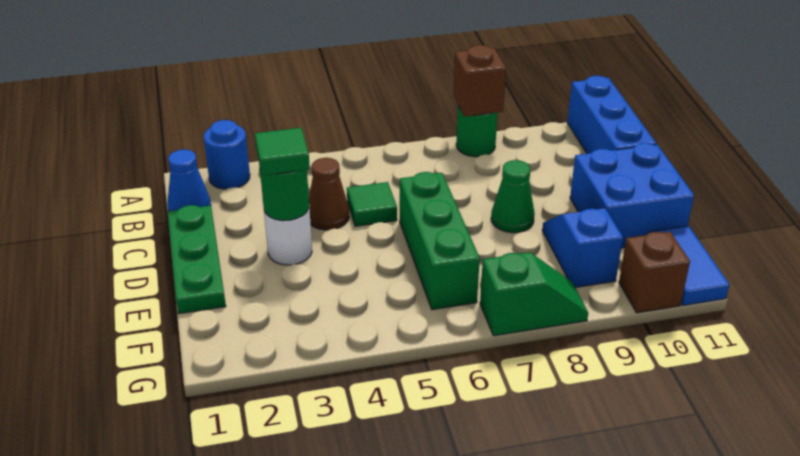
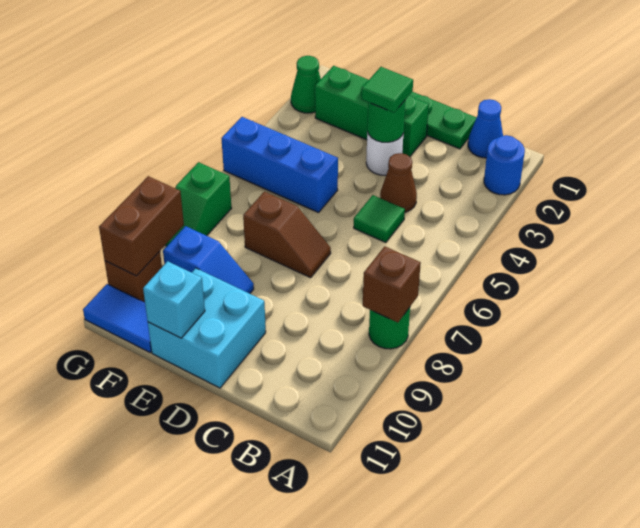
blue brick A11:C11 level 1 -> blue brick E5:G5 level 1
green brick D6:F6 level 1 -> green brick D2:F2 level 1
none -> brown slope D7:E7 level 1 top E
green cone D8 level 1 -> green cone G2 level 1
blue brick D10:E11 level 1 -> cyan brick D10:E11 level 1
none -> cyan brick E11 level 2
none -> brown brick G9:G10 level 2

